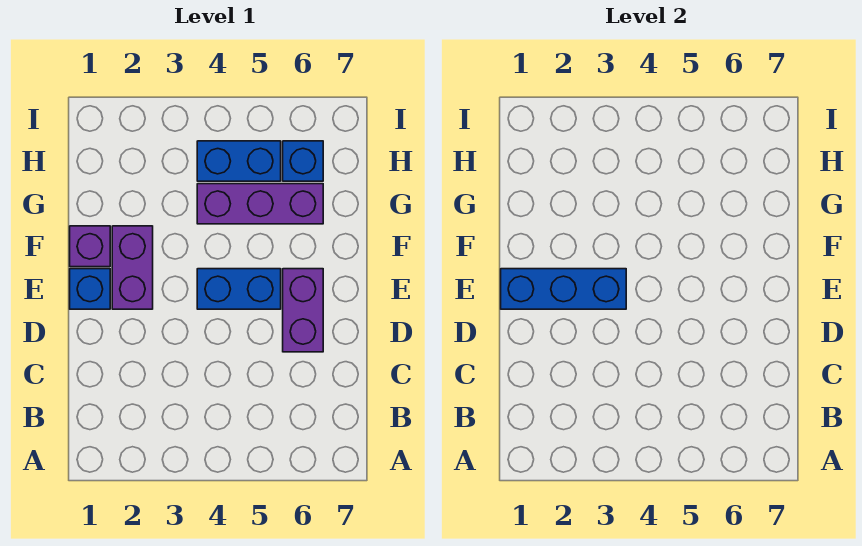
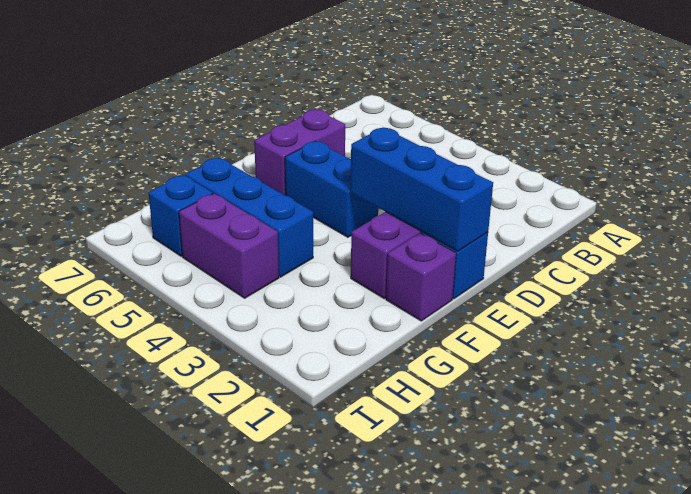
purple brick G4:G6 level 1 -> blue brick G4:G6 level 1
blue brick H4:H5 level 1 -> purple brick H4:H5 level 1

